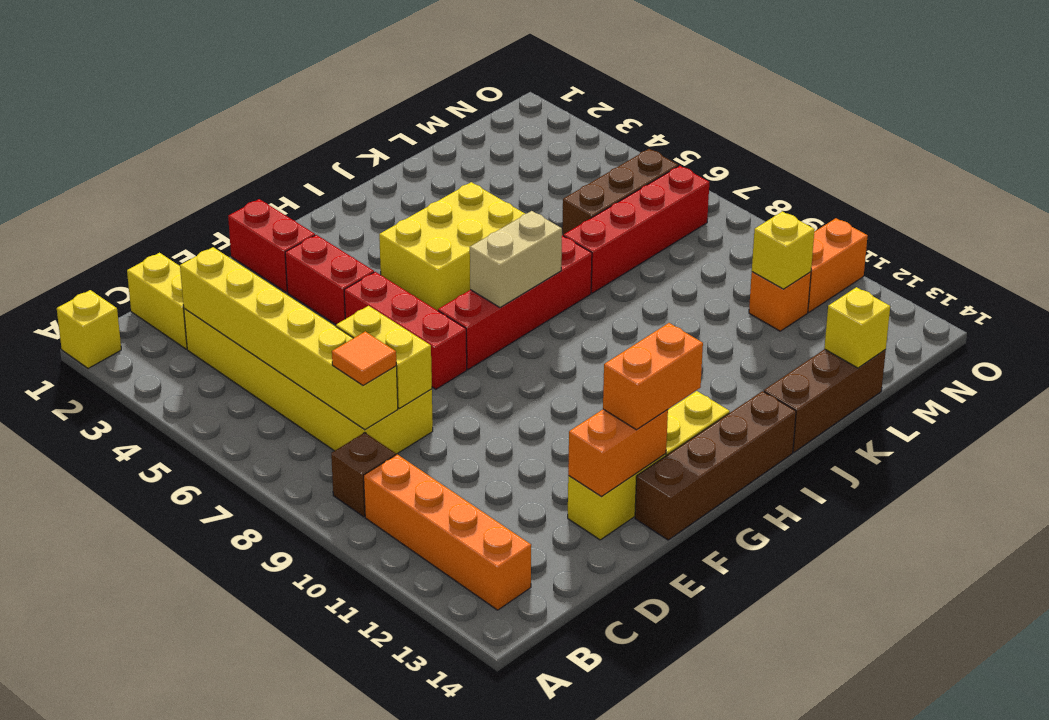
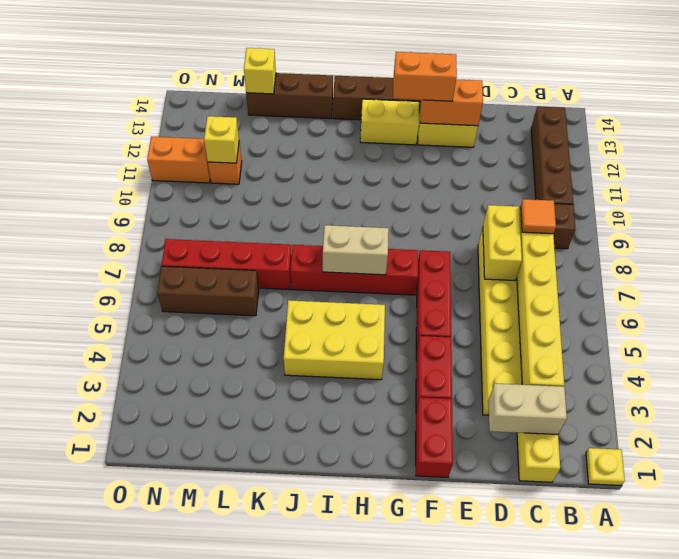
yellow brick A1 level 1 -> yellow plate A1 level 1
orange brick B10:B13 level 1 -> brown brick B10:B13 level 1
none -> tan brick C2:D2 level 2

